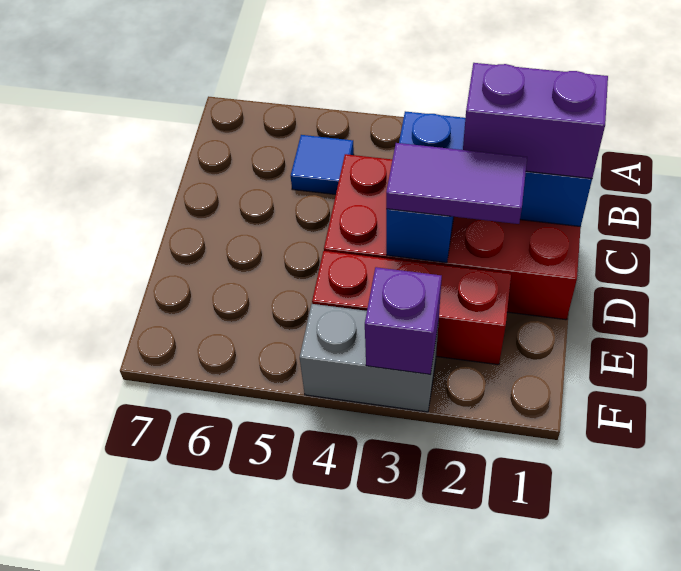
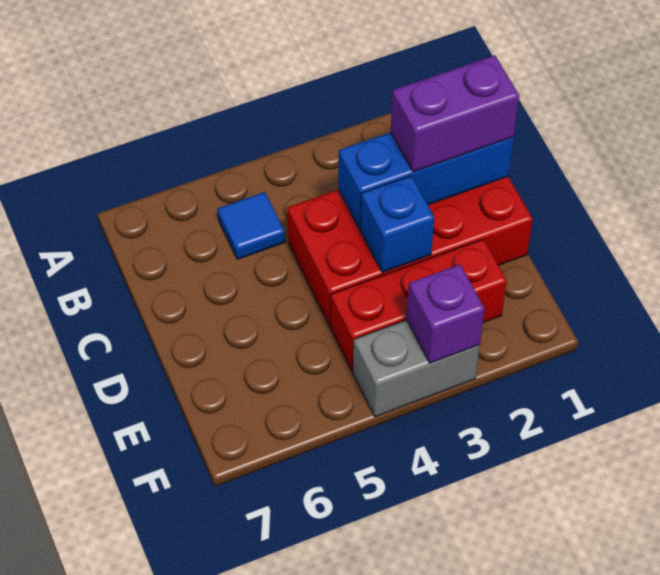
purple tile D2:D3 level 3 -> none

